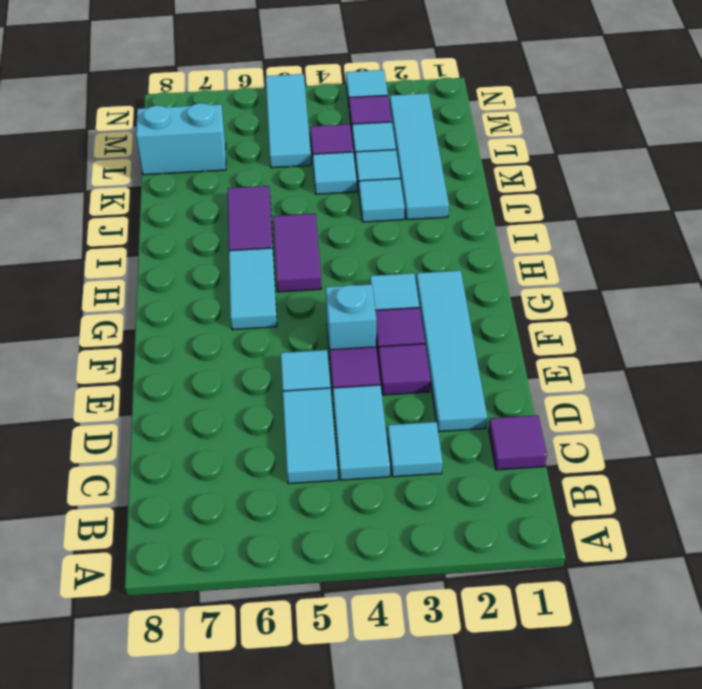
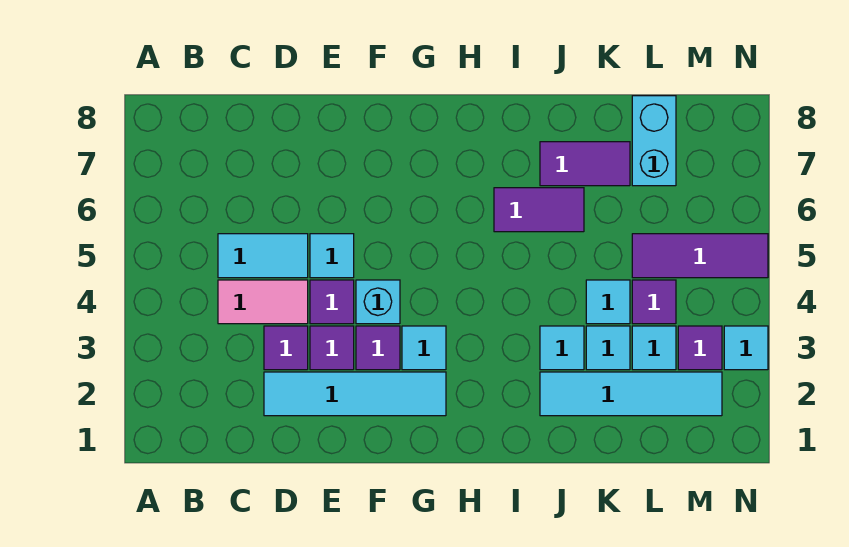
purple tile C1 level 1 -> purple tile D3 level 1
cyan tile C3 level 1 -> none
cyan tile C4:D4 level 1 -> pink tile C4:D4 level 1
cyan tile G6:H6 level 1 -> none
purple tile H5:I5 level 1 -> purple tile J7:K7 level 1
cyan tile L5:N5 level 1 -> purple tile L5:N5 level 1

